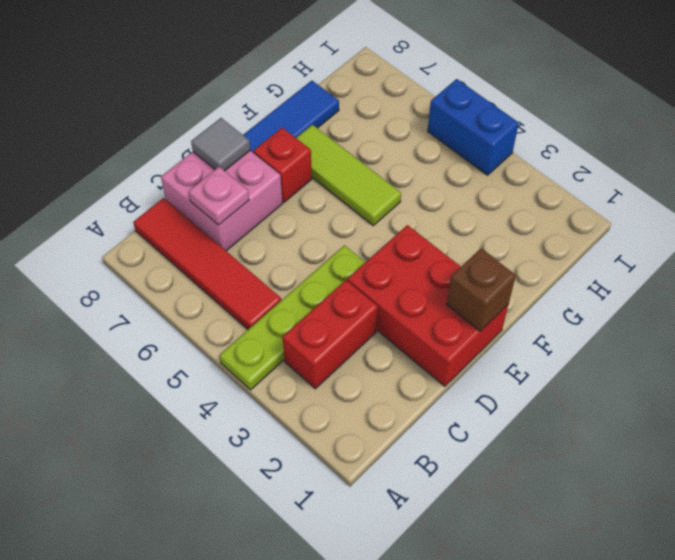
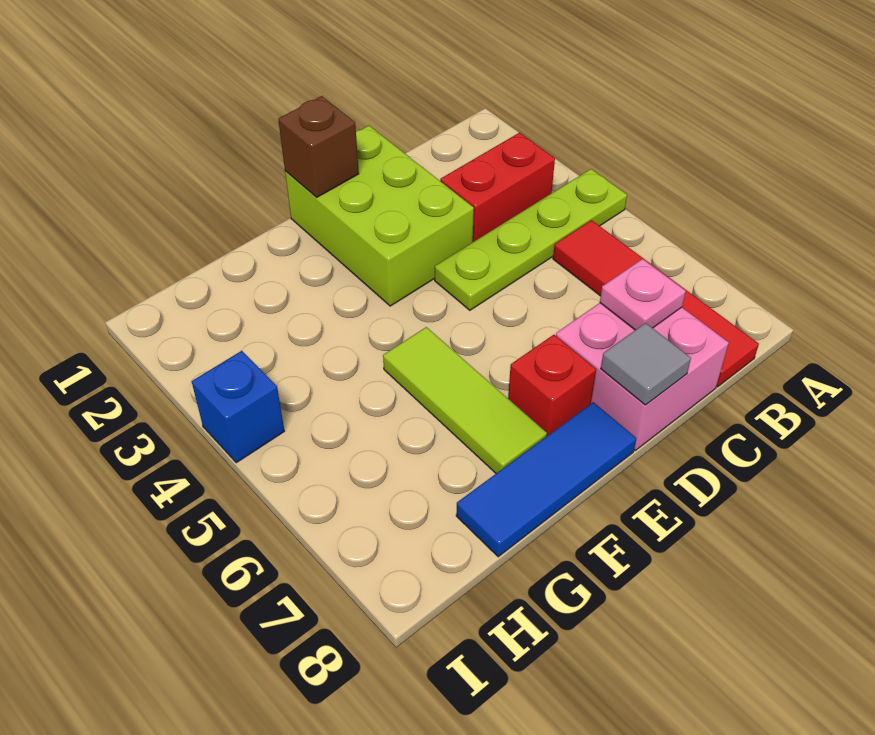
red brick D1:E3 level 1 -> lime brick D1:E3 level 1
blue brick I4:I5 level 1 -> blue brick I4 level 1

